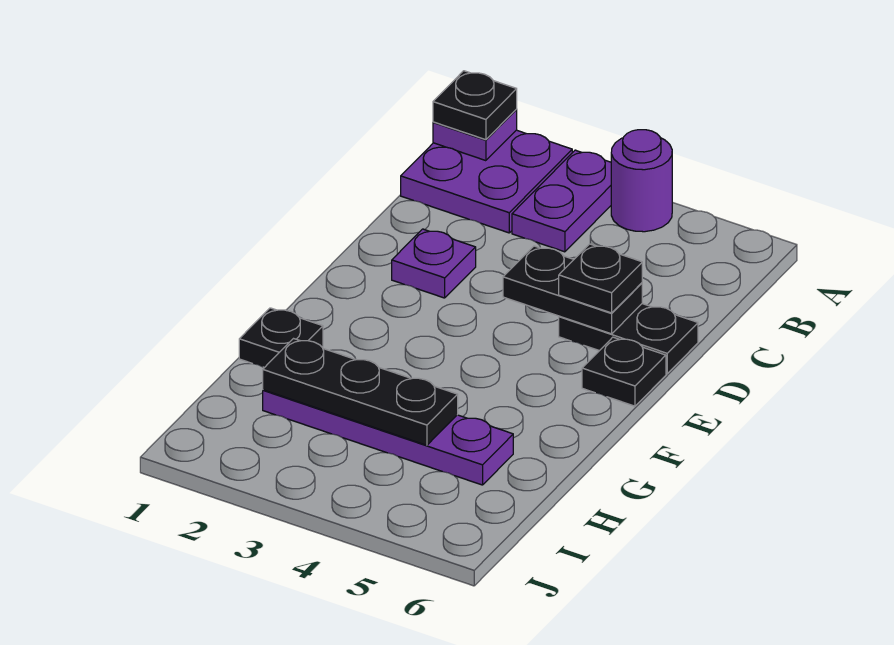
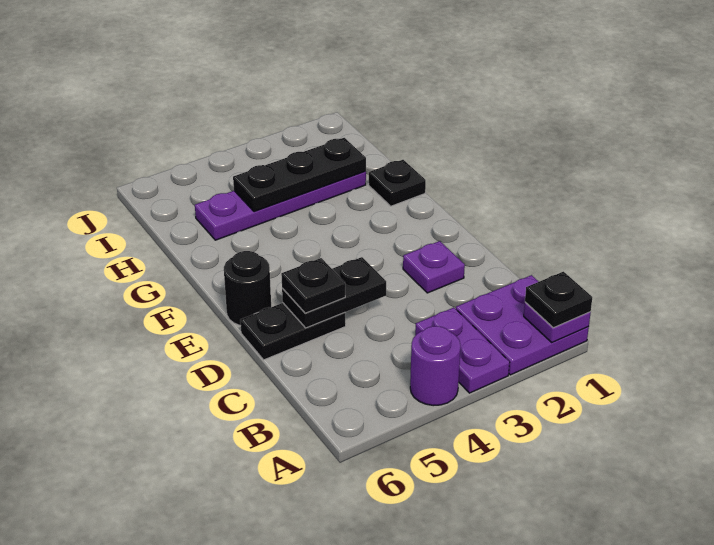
black plate E6 level 1 -> black round brick E6 level 1

